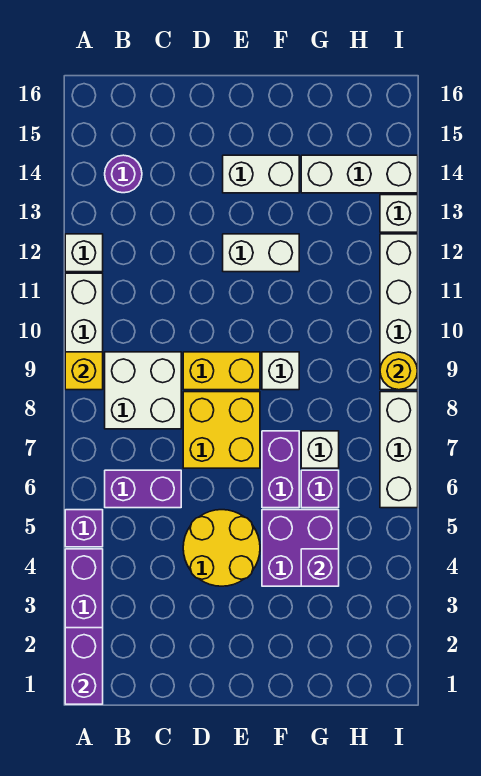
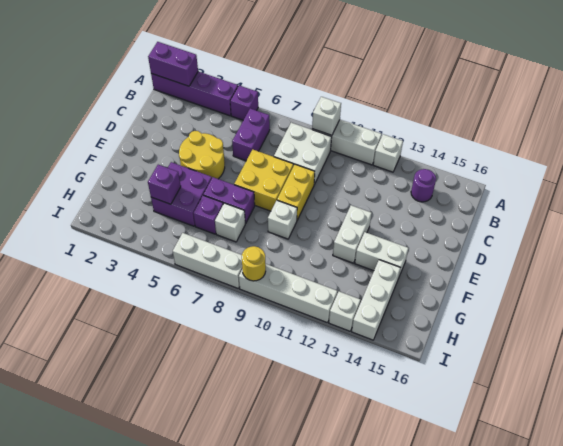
yellow brick A9 level 2 -> white brick A9 level 2
white brick E14:F14 level 1 -> white brick F13:F14 level 1

